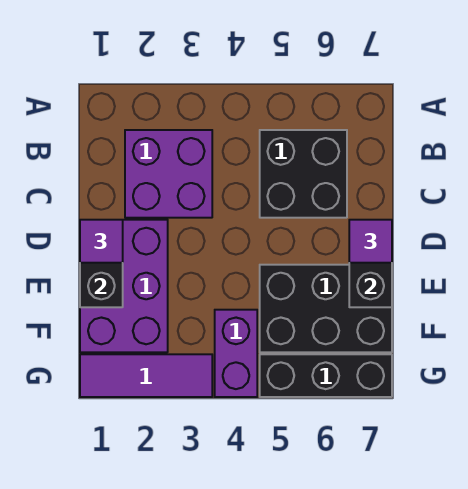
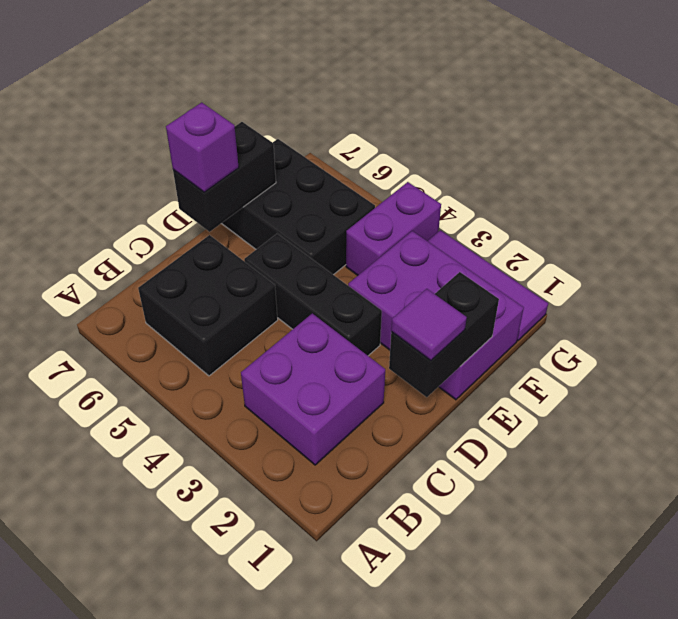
purple brick D1:F2 level 1 -> purple brick E1:F3 level 1
purple tile D7 level 3 -> purple brick D7 level 3
black brick G5:G7 level 1 -> black brick D3:D5 level 1

